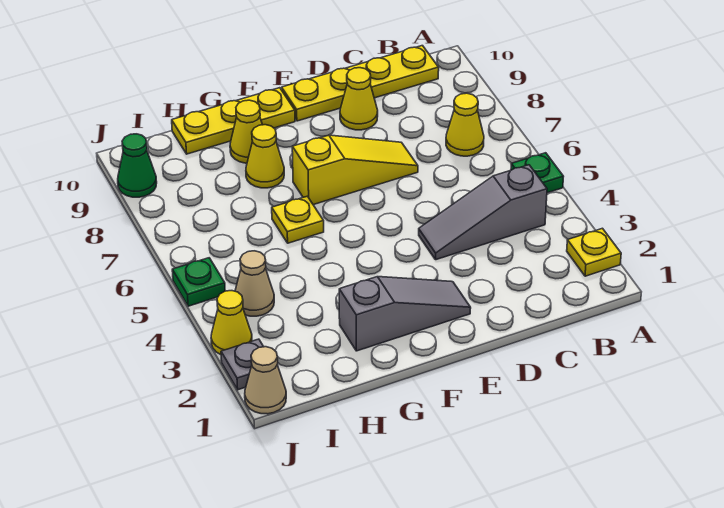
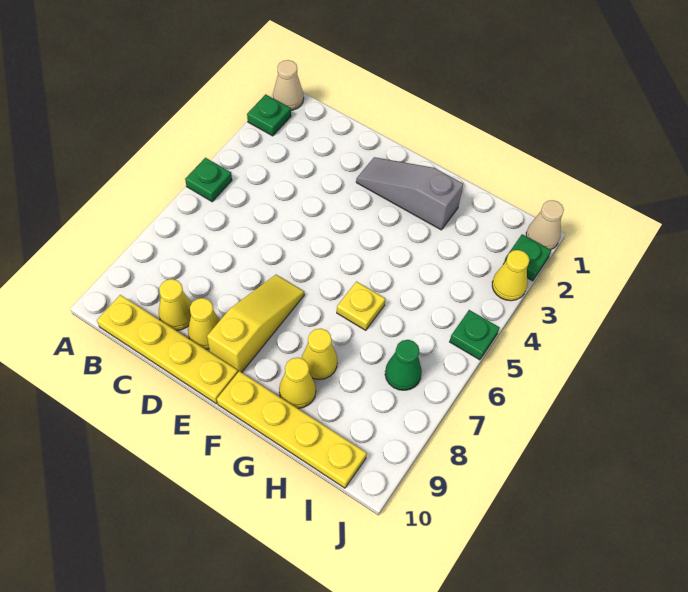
yellow plate A2 level 1 -> green plate A2 level 1
grey slope B4:D4 level 1 top B -> none
yellow cone B7 level 1 -> yellow cone C9 level 1
yellow slope D7:F7 level 1 top F -> yellow slope E7:E9 level 1 top 9
yellow plate F10:H10 level 1 -> yellow plate F10:I10 level 1
tan cone I4 level 1 -> tan cone A1 level 1
grey plate J2 level 1 -> green plate J2 level 1
green cone J9 level 1 -> green cone I7 level 1

